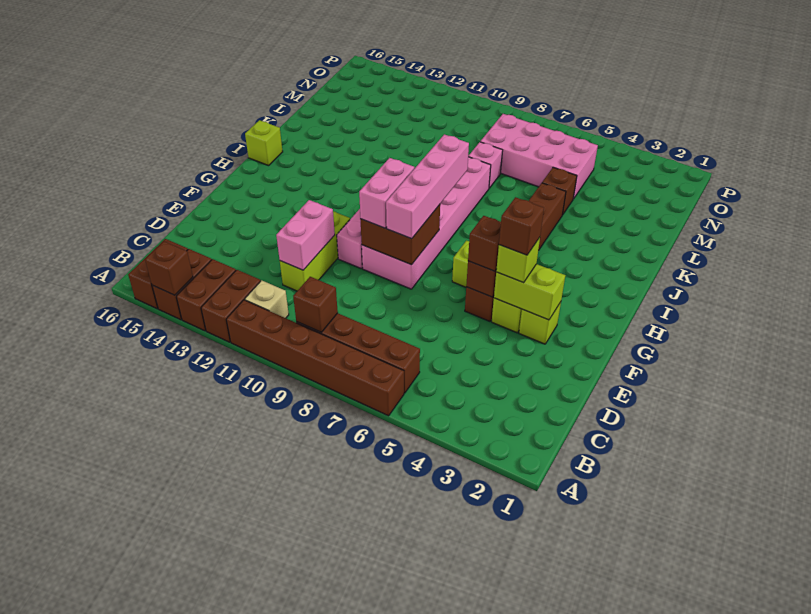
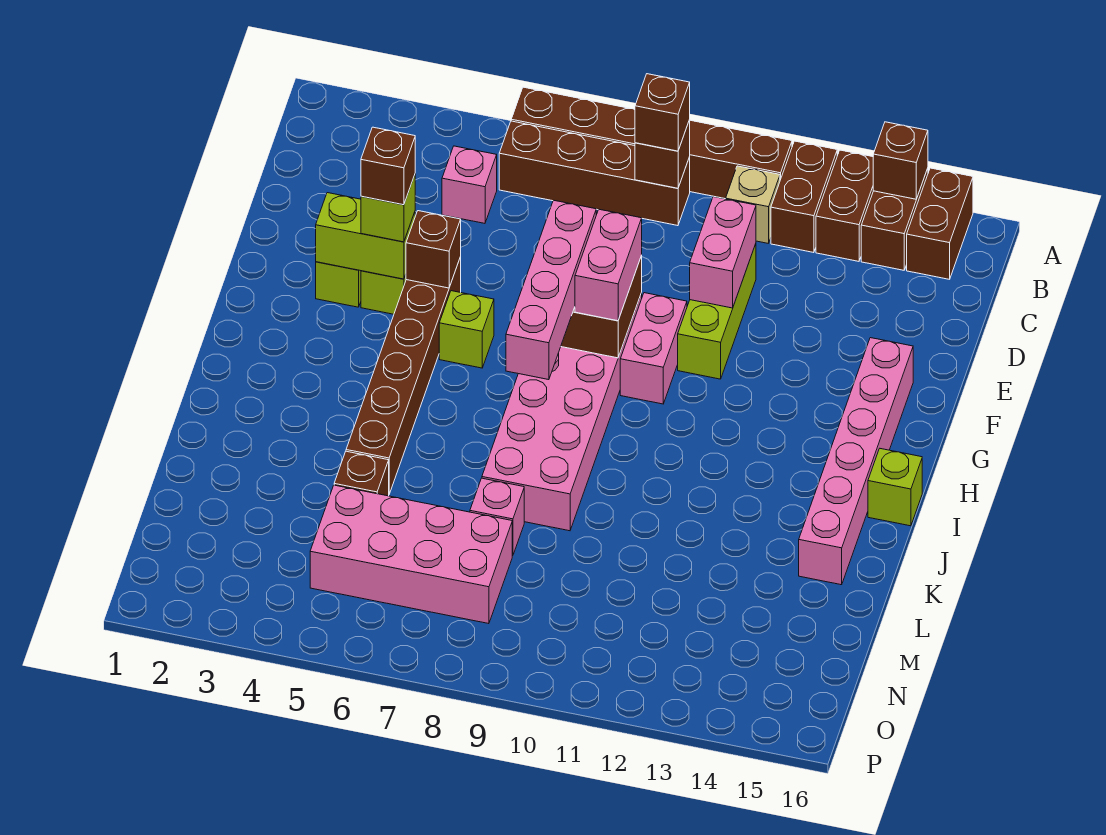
none -> pink brick C5 level 1
brown brick F5 level 3 -> brown brick B9 level 3
none -> pink brick F15:K15 level 1

